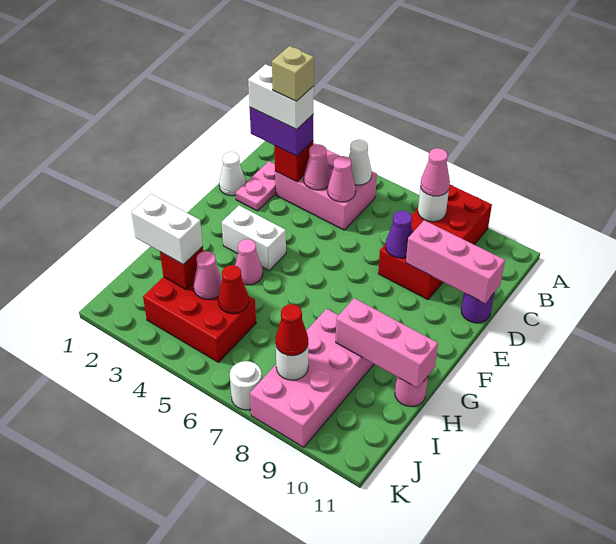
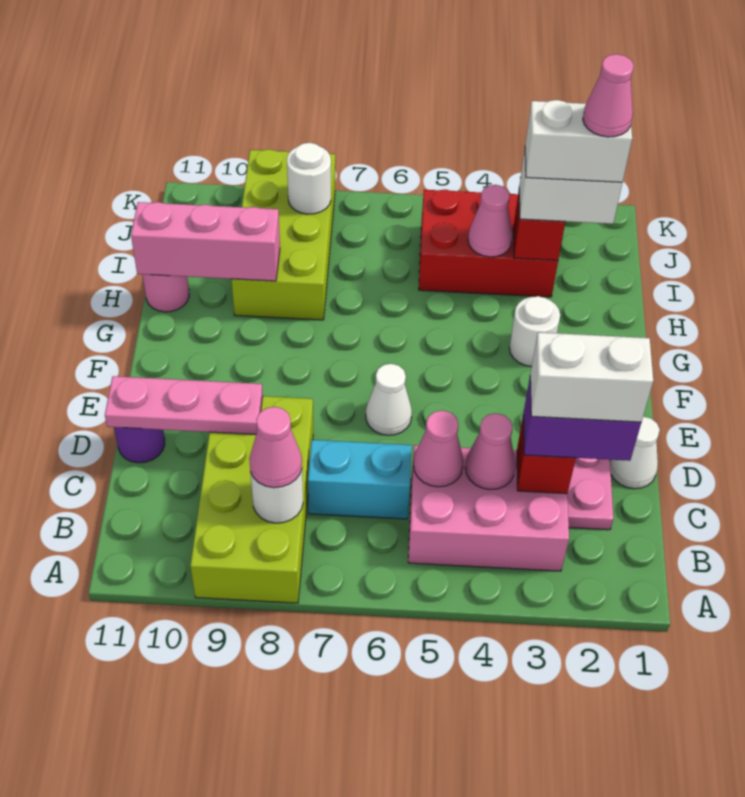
red brick A8:D9 level 1 -> lime brick A8:D9 level 1
white cone B5 level 2 -> white cone E6 level 1
tan brick C3 level 5 -> none
none -> cyan brick C6:C7 level 1
purple cone D8 level 2 -> none
pink brick D9:D11 level 2 -> pink plate D9:D11 level 2
white brick F3:F4 level 1 -> white brick I2:I3 level 4
pink cone G4 level 1 -> pink cone I2 level 5
pink brick H8:K9 level 1 -> lime brick H8:K9 level 1
red cone I5 level 2 -> none
red cone J8 level 3 -> none
white round brick K7 level 1 -> white round brick G3 level 1

